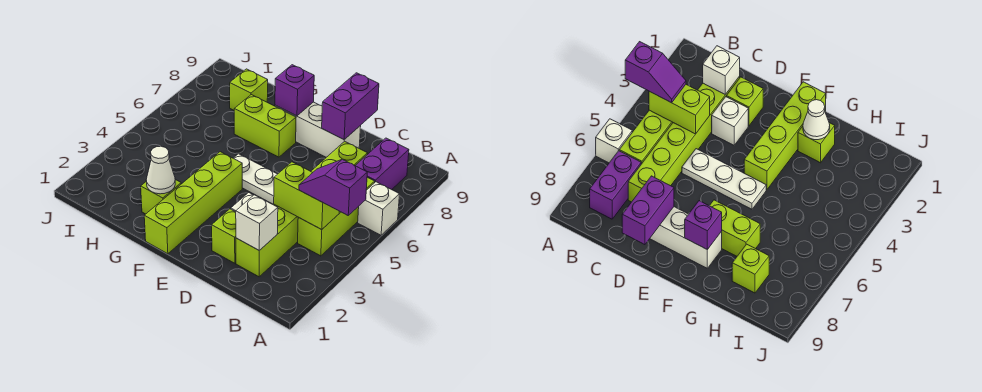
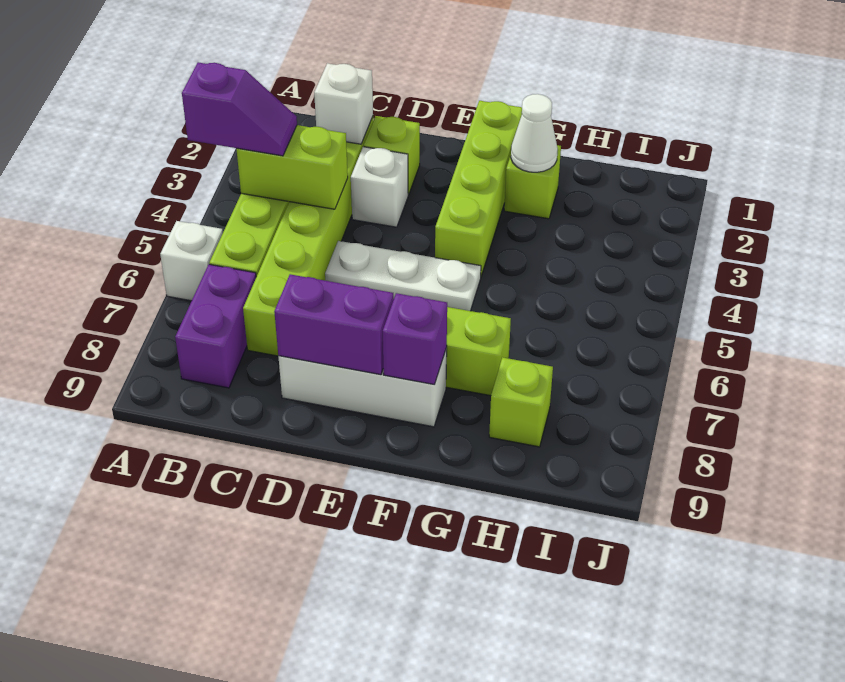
purple brick D8:D9 level 2 -> purple brick D8:E8 level 2

